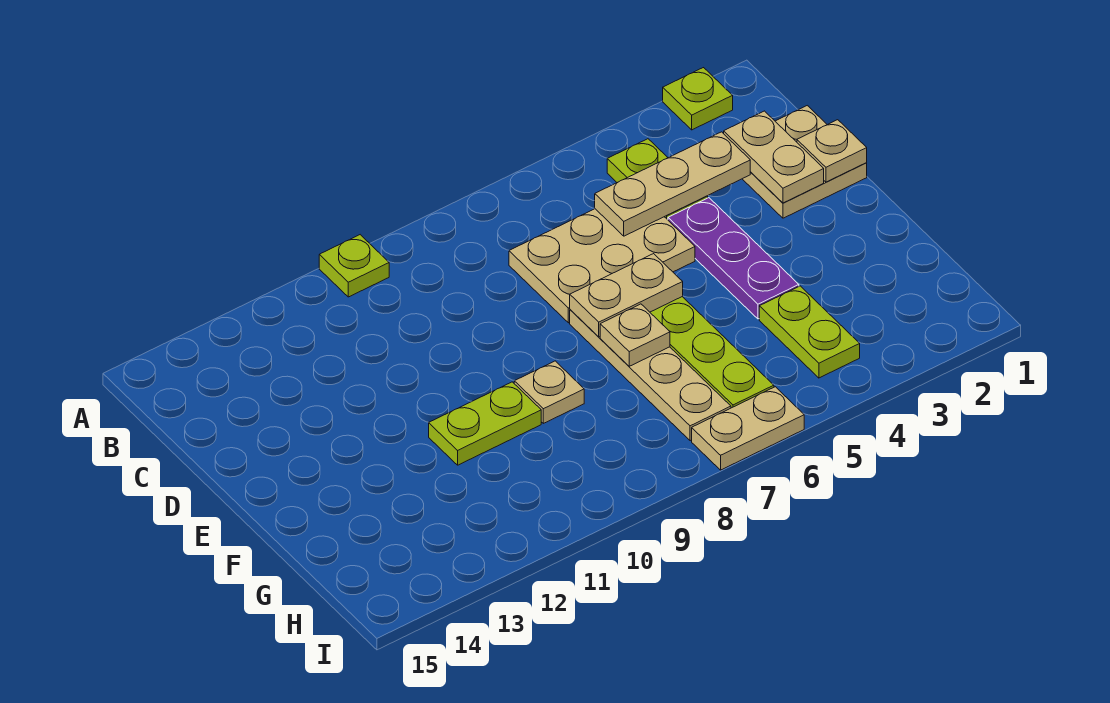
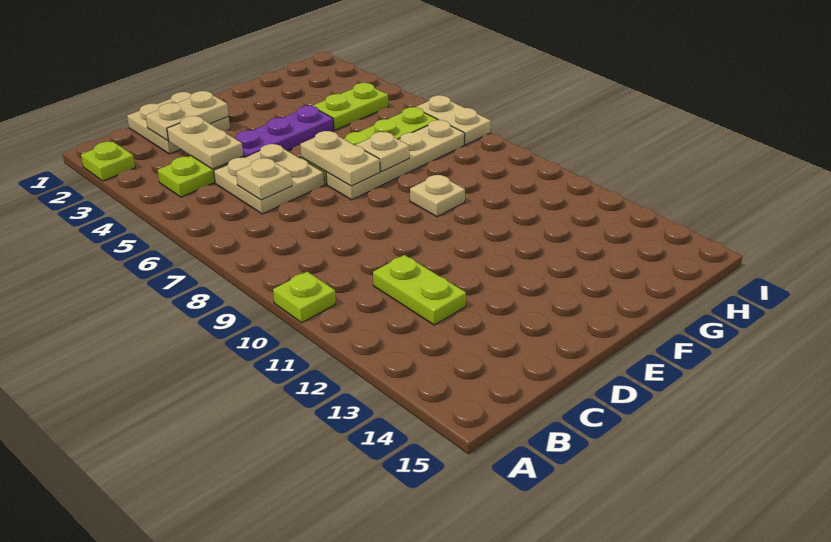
tan plate C3:C5 level 2 -> tan plate C3:C4 level 2
tan plate C5:D7 level 1 -> tan plate C5:D6 level 1
tan plate D1 level 2 -> tan plate C6 level 2
lime plate F10:F11 level 1 -> lime plate C11:C12 level 1

